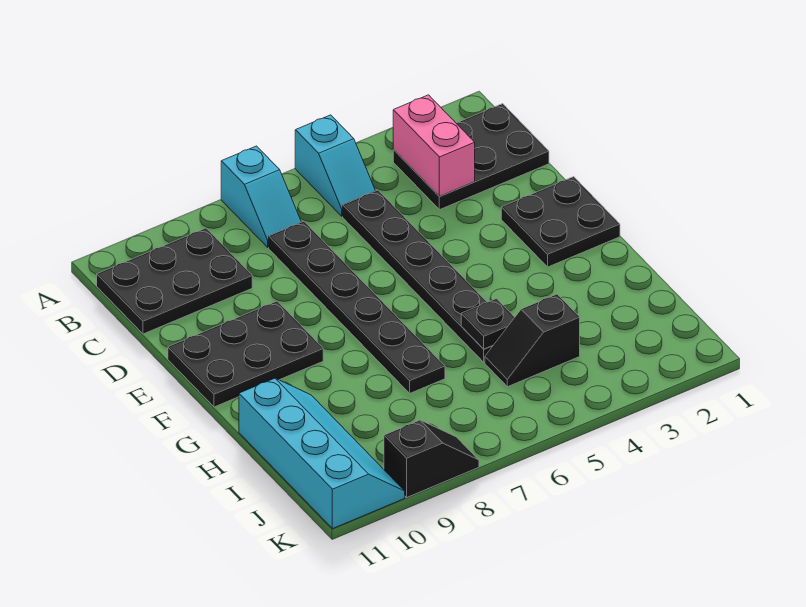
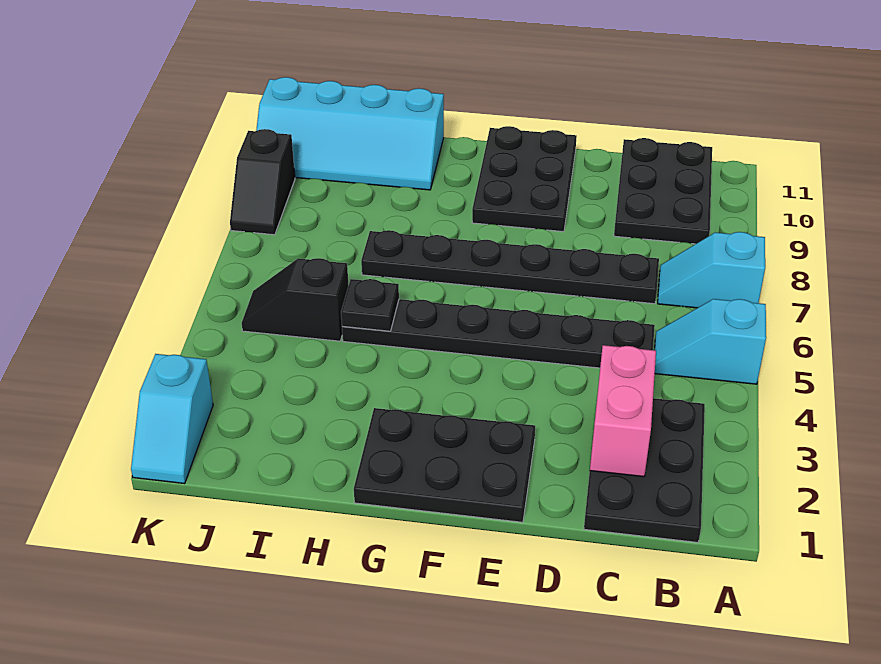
pink brick B3:C3 level 2 -> pink brick C2:C3 level 2
black plate E1:F2 level 1 -> black plate E1:G2 level 1
black slope I4:I5 level 1 top 4 -> black slope I5:J5 level 1 top I
none -> cyan slope K1:K2 level 1 top 2

